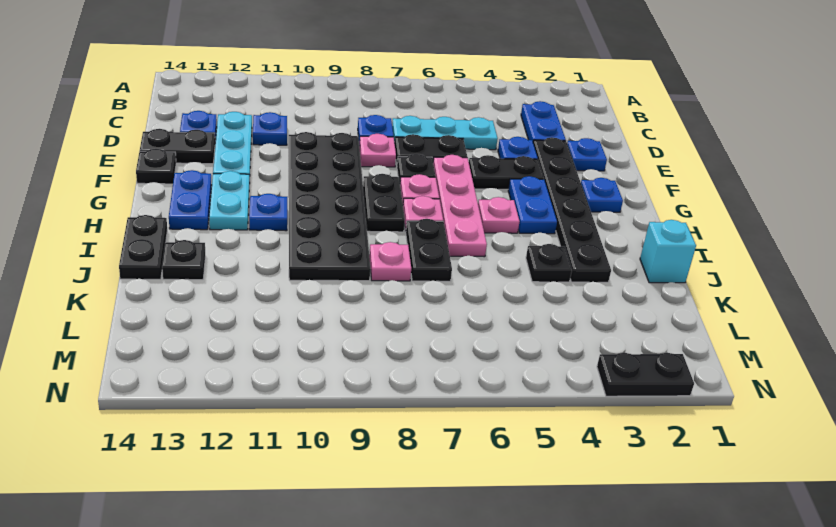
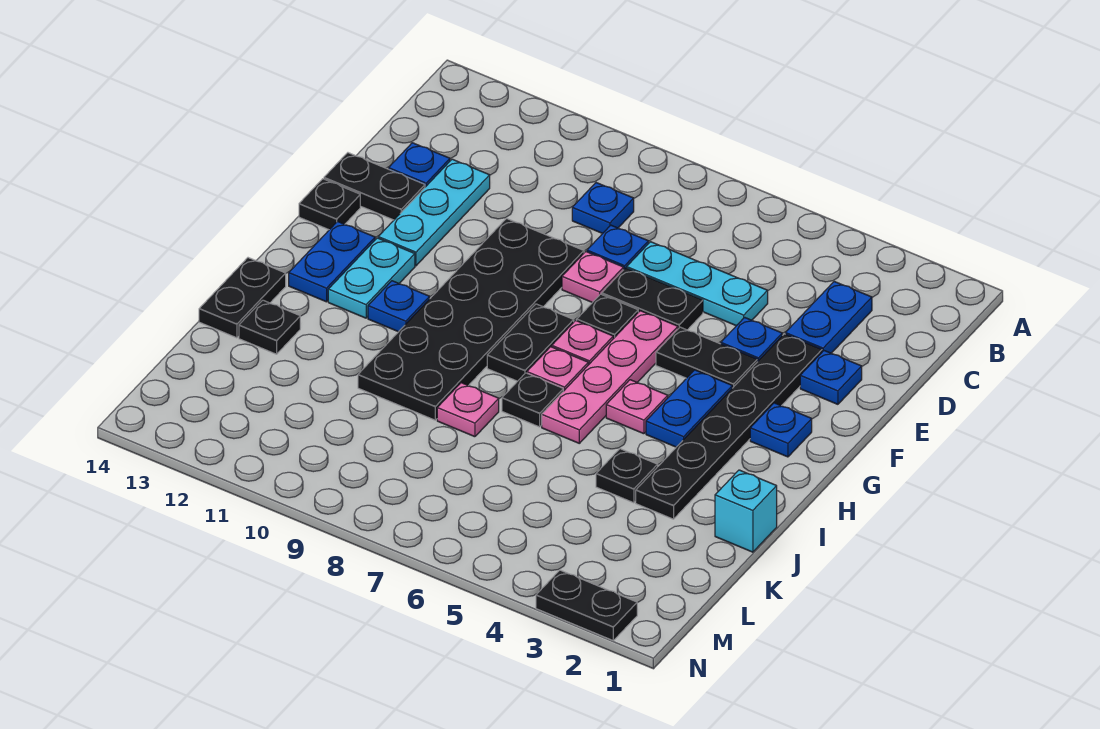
blue plate D11 level 1 -> blue plate C9 level 1
black plate I7:J7 level 1 -> black plate I7 level 1

